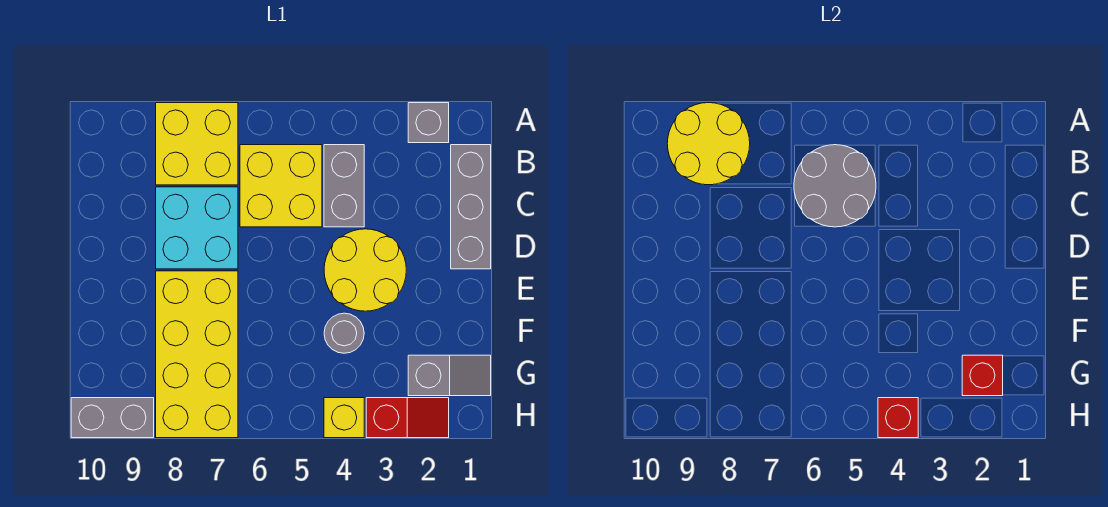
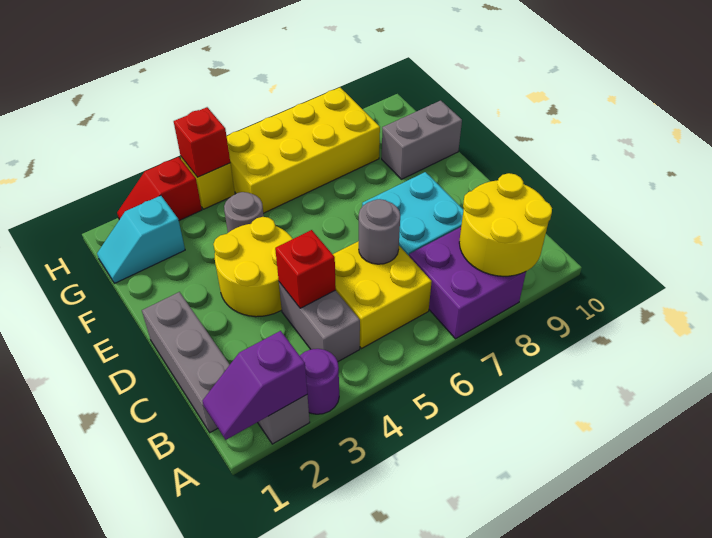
none -> purple slope A1:A2 level 2 top 2
none -> purple round brick A3 level 1
yellow brick A7:B8 level 1 -> purple brick A7:B8 level 1
grey round brick B5:C6 level 2 -> grey round brick C6 level 2
yellow brick E7:H8 level 1 -> yellow brick G5:H8 level 1
grey slope G1:G2 level 1 top 2 -> cyan slope G1:G2 level 1 top 2
red brick G2 level 2 -> red brick C4 level 2
grey brick H9:H10 level 1 -> grey brick F9:F10 level 1

